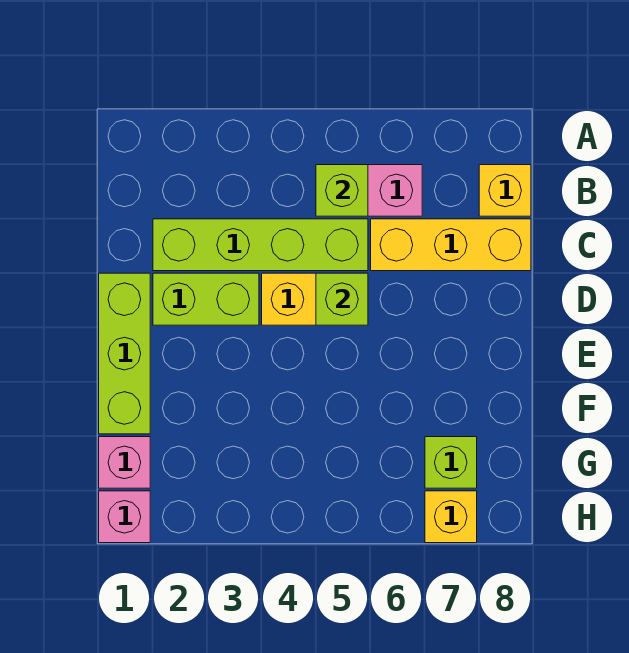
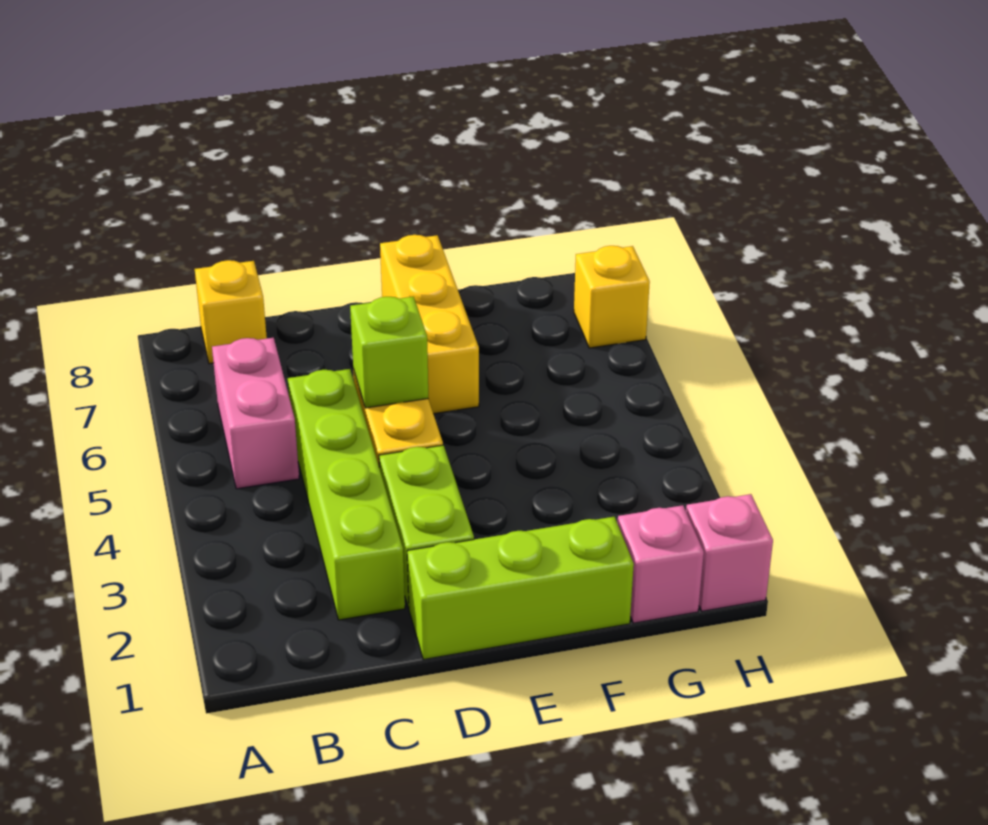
lime brick B5 level 2 -> none
yellow brick C6:C8 level 1 -> yellow brick E6:E8 level 1
lime brick G7 level 1 -> none

